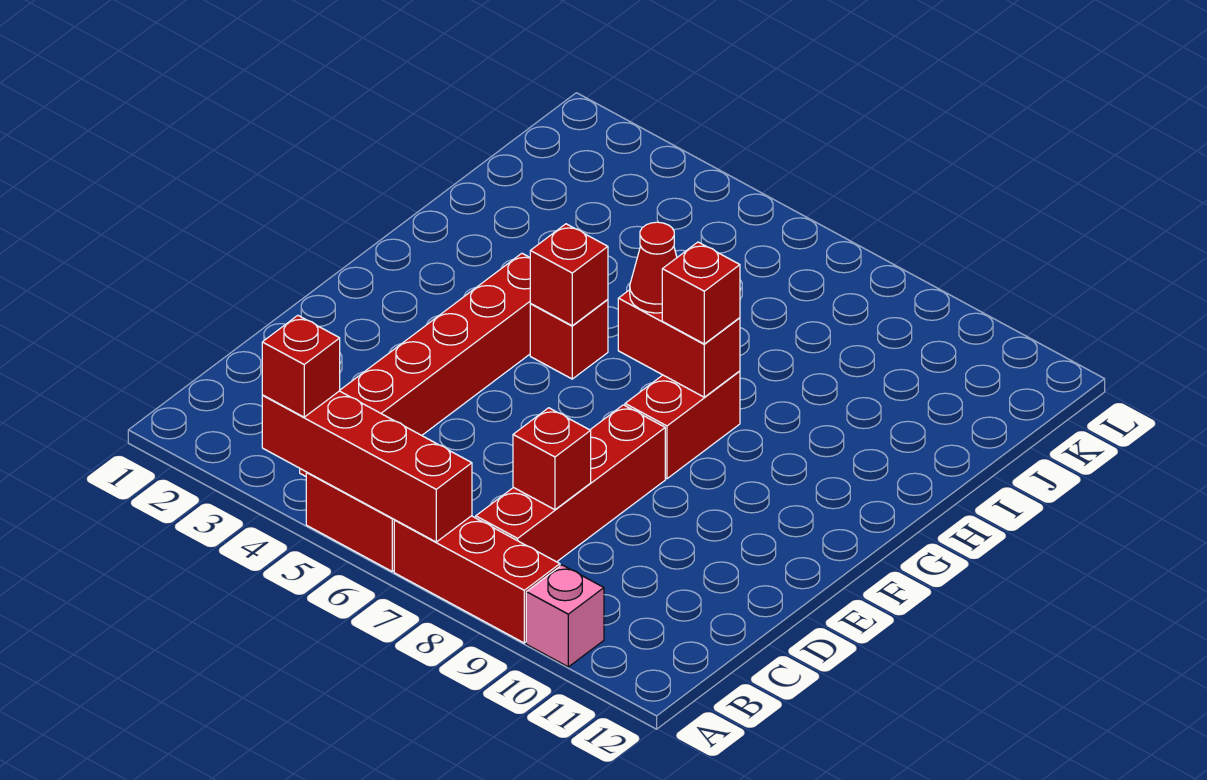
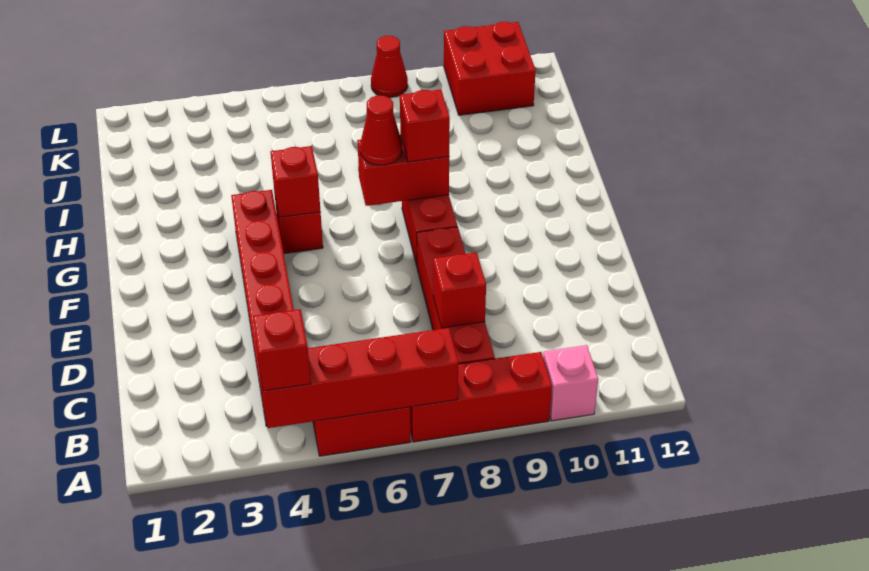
none -> red brick K10:L11 level 1
none -> red cone L8 level 1

